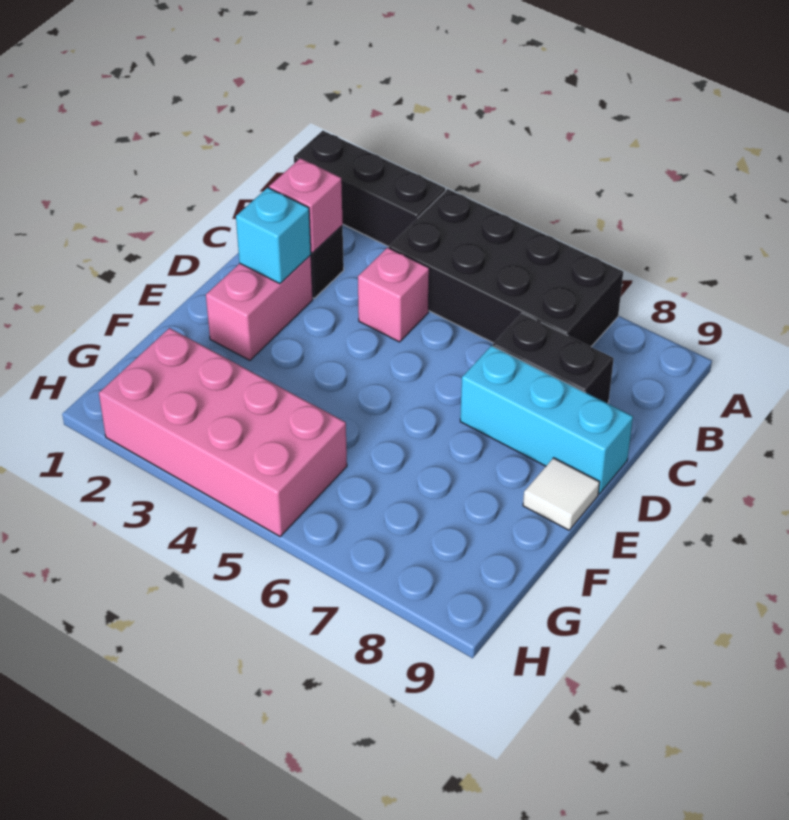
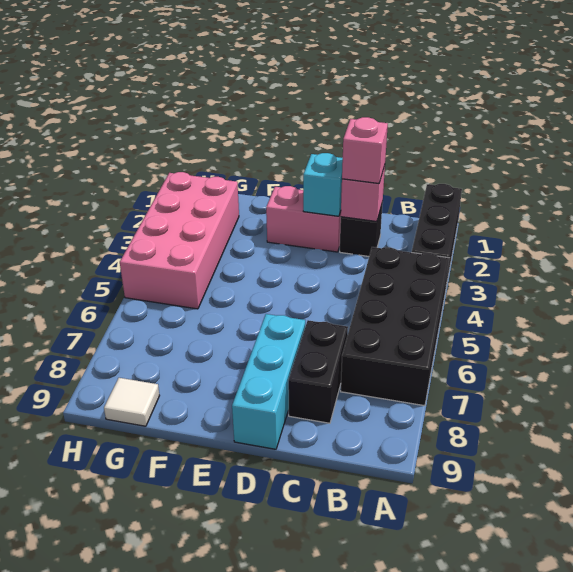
pink brick C4 level 1 -> pink brick C2 level 3
white tile E9 level 1 -> white tile G9 level 1

